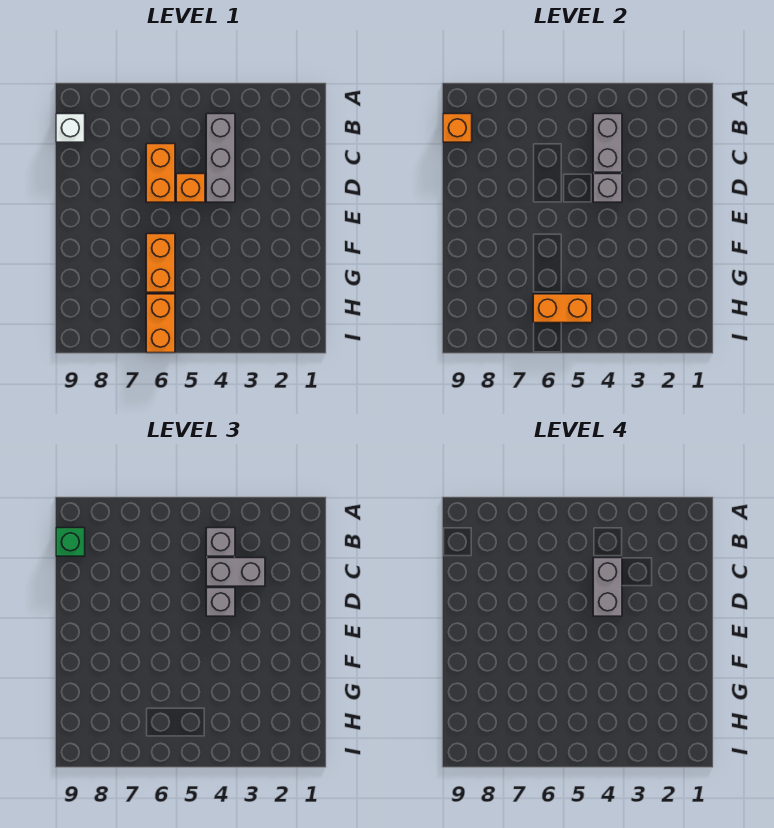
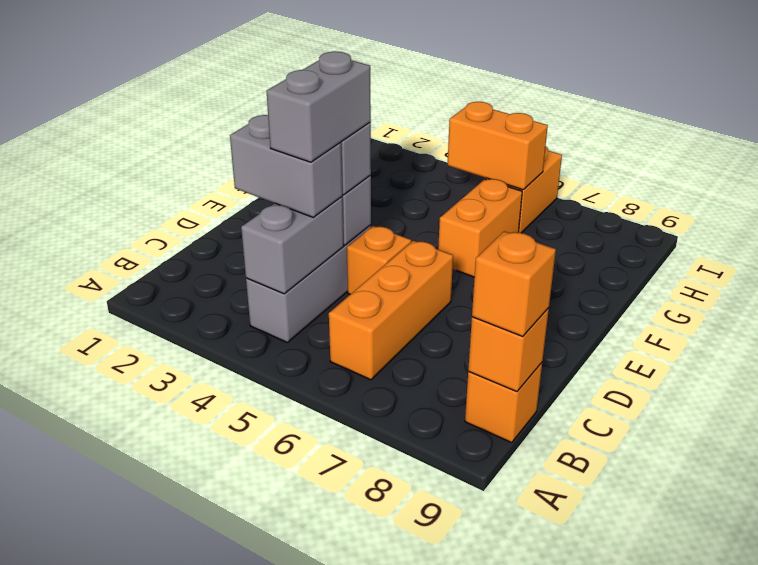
grey brick B4 level 3 -> none
white brick B9 level 1 -> orange brick B9 level 1
green brick B9 level 3 -> orange brick B9 level 3
orange brick C6:D6 level 1 -> orange brick B6:D6 level 1

